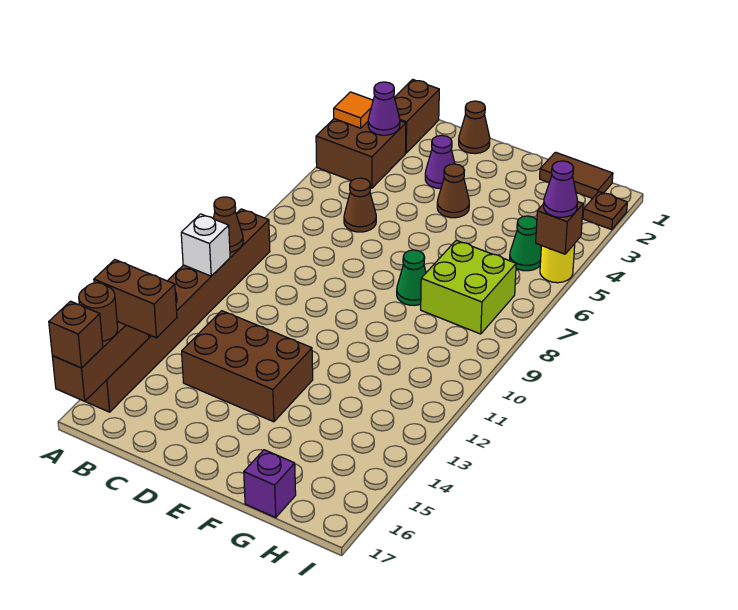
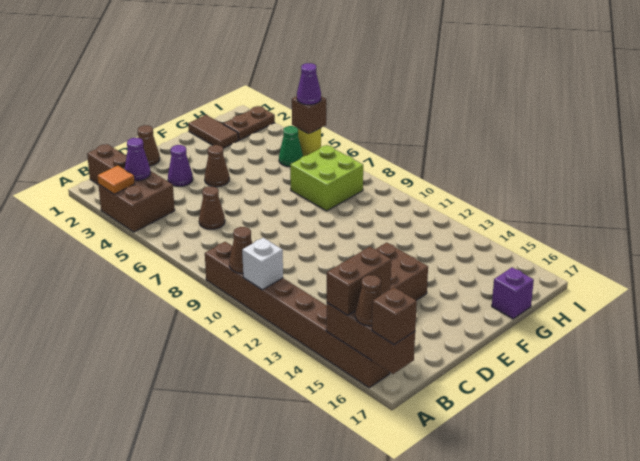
brown round brick A16 level 3 -> brown cone A16 level 3
green cone F8 level 1 -> none
brown tile G1:H1 level 1 -> brown tile G1:G2 level 1
brown plate I2 level 1 -> brown plate H2:I2 level 1

